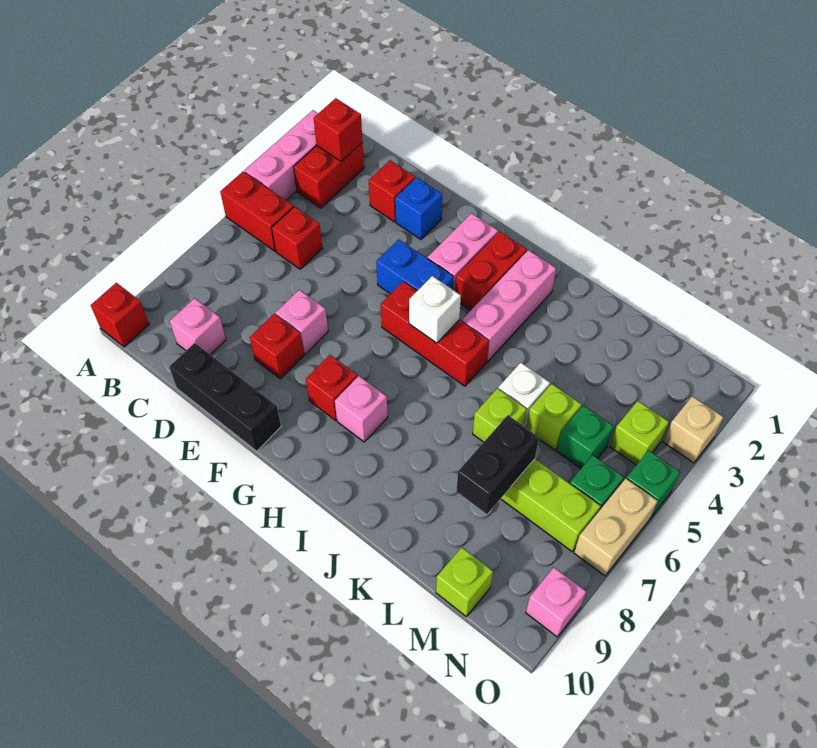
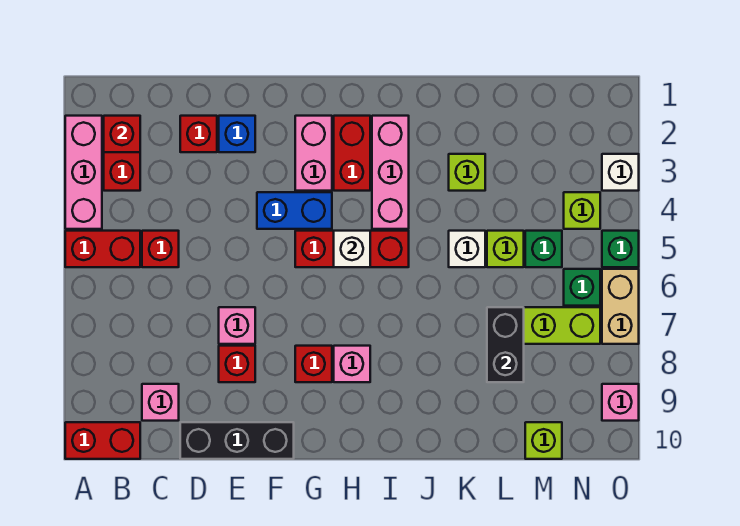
red brick A10 level 1 -> red brick A10:B10 level 1
lime brick K6 level 1 -> lime brick K3 level 1
tan brick O3 level 1 -> white brick O3 level 1

